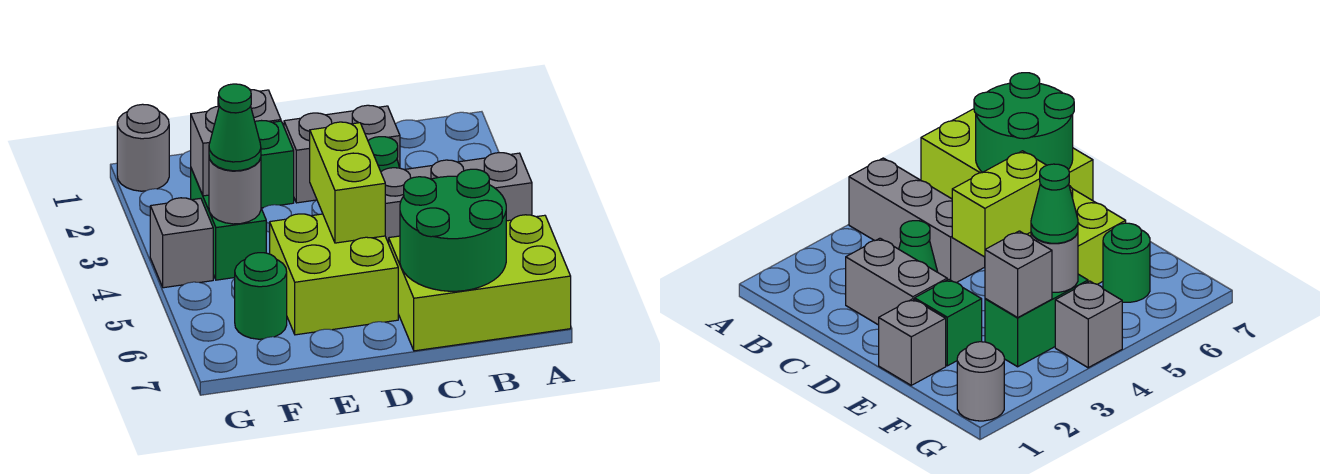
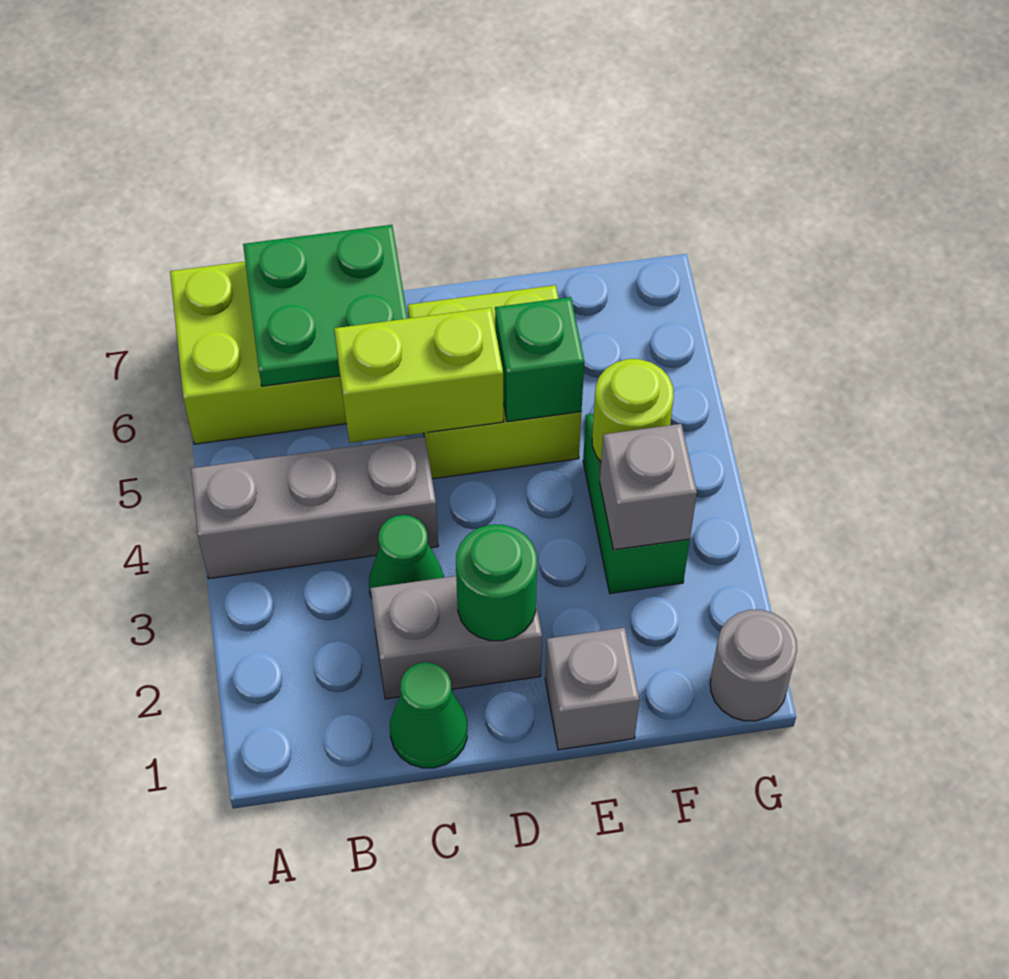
green round brick B6:C7 level 2 -> green plate B6:C7 level 2
lime brick D4:D5 level 2 -> lime brick C5:D5 level 2
green brick E2 level 1 -> green brick E5 level 2
grey round brick F4 level 2 -> lime round brick F4 level 2
green cone F4 level 3 -> green cone C1 level 1
green round brick F6 level 1 -> green round brick D2 level 2
grey brick G4 level 1 -> none

